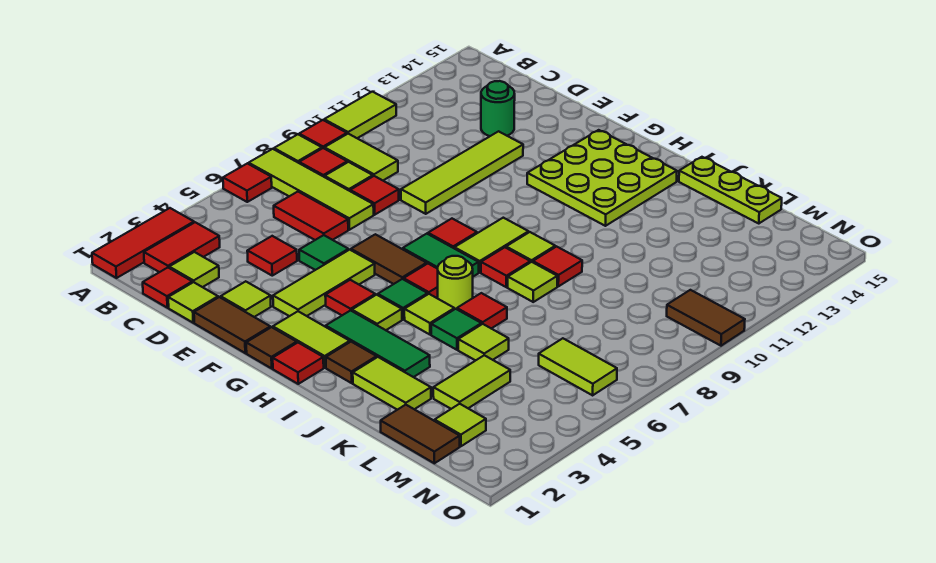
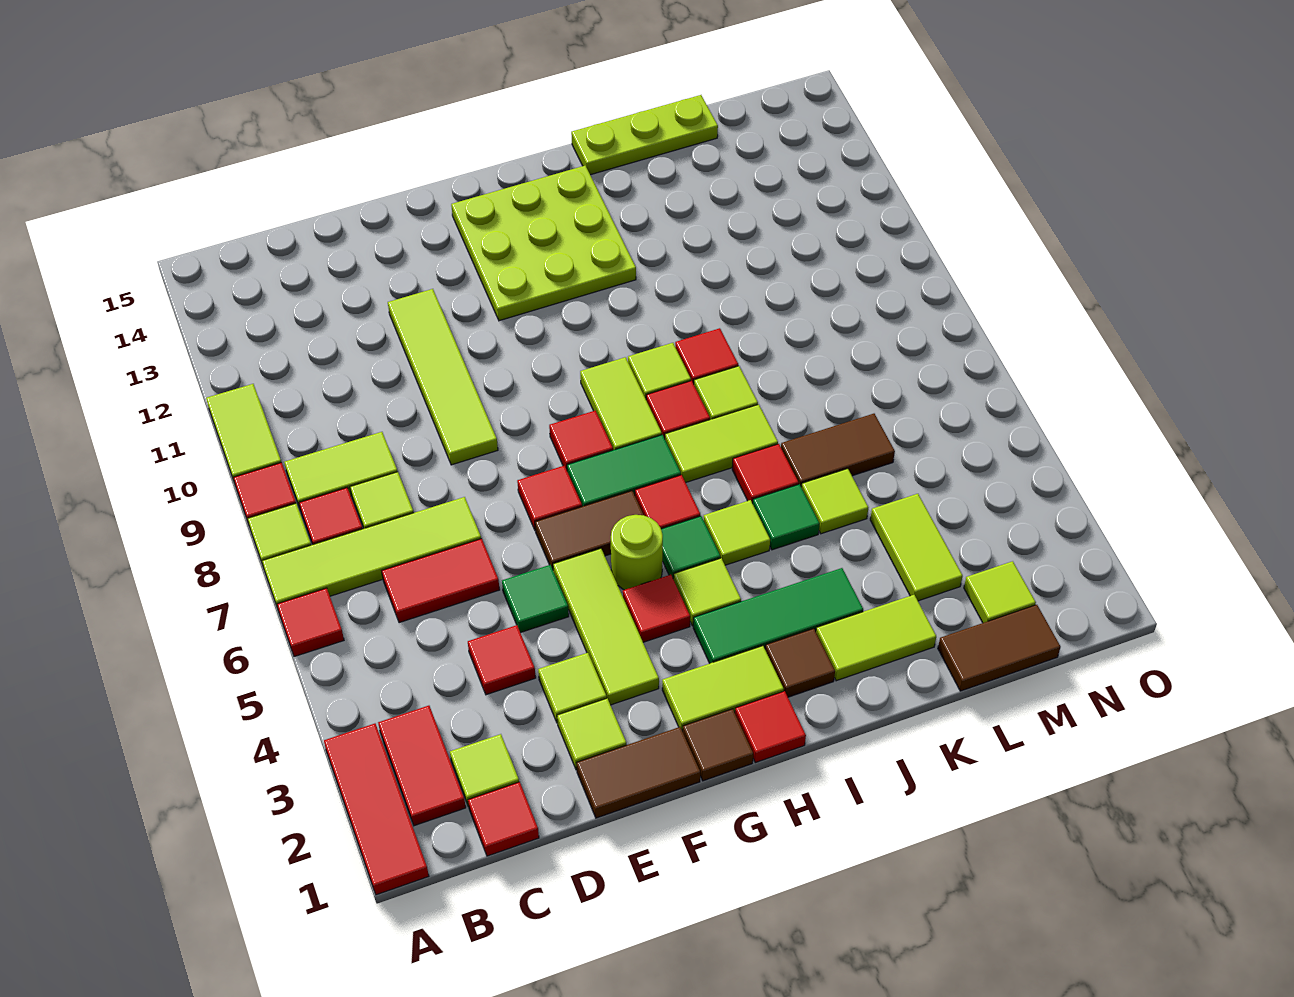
lime tile D1 level 1 -> lime tile E3 level 1
red tile D8 level 1 -> red tile F7 level 1
green round brick D13 level 1 -> none
lime round brick I6 level 1 -> lime round brick G5 level 1
lime tile M6:N6 level 1 -> lime tile I7:J7 level 1
brown tile N10:O10 level 1 -> brown tile K6:L6 level 1

